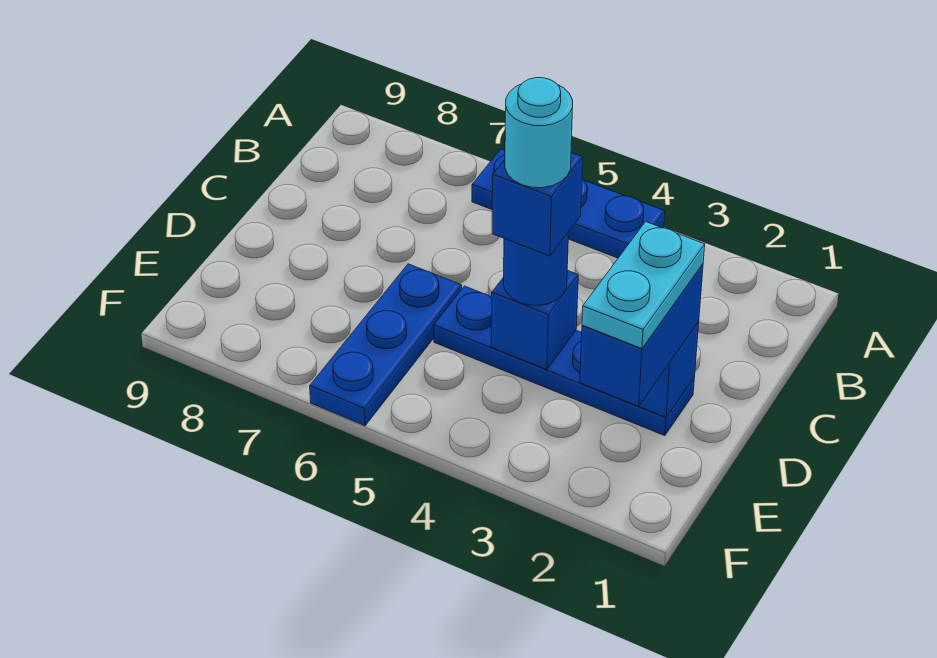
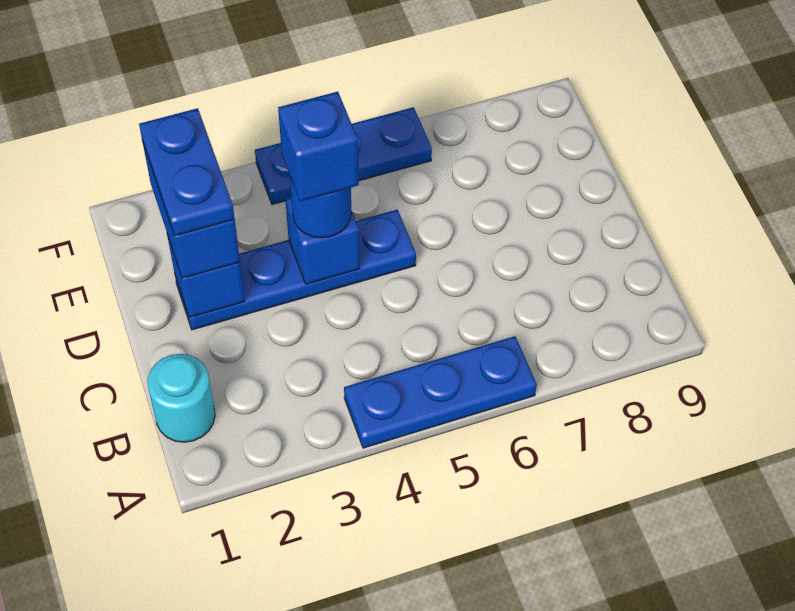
cyan plate D2:E2 level 4 -> blue plate D2:E2 level 4
cyan round brick D4 level 5 -> cyan round brick B1 level 1
blue plate D6:F6 level 1 -> blue plate F4:F6 level 1

